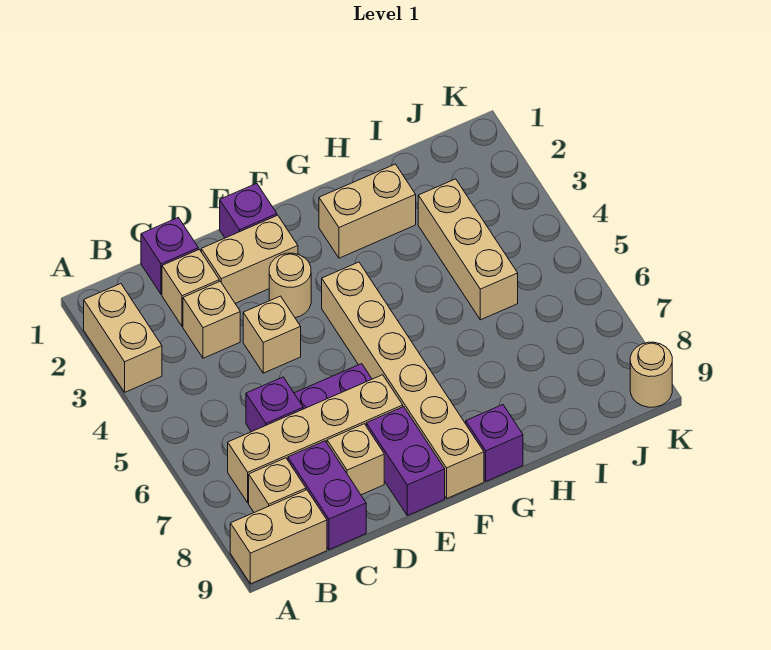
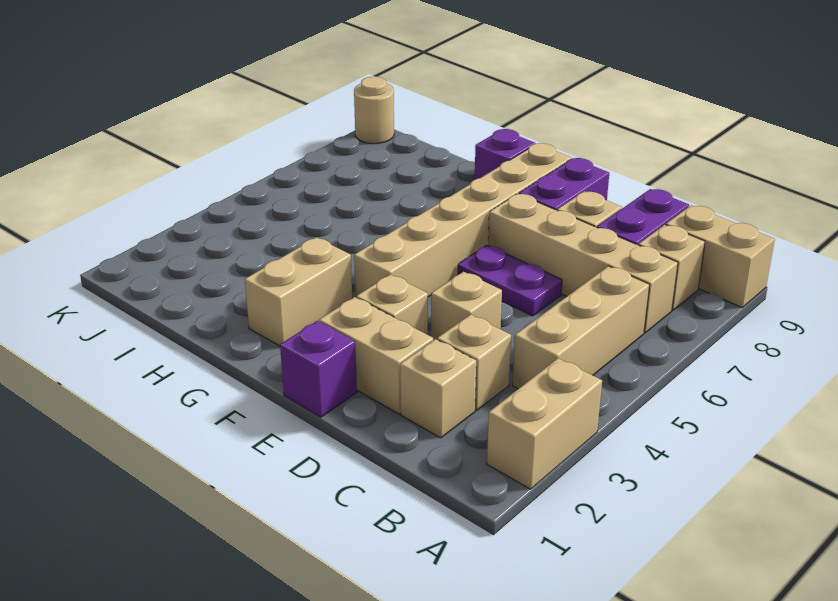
purple brick C1 level 1 -> none
purple brick C6 level 1 -> none
tan round brick E3 level 1 -> tan brick E3 level 1
tan brick G2:H2 level 1 -> tan brick G2:G3 level 1
tan brick I3:I5 level 1 -> tan brick B4:B6 level 1

